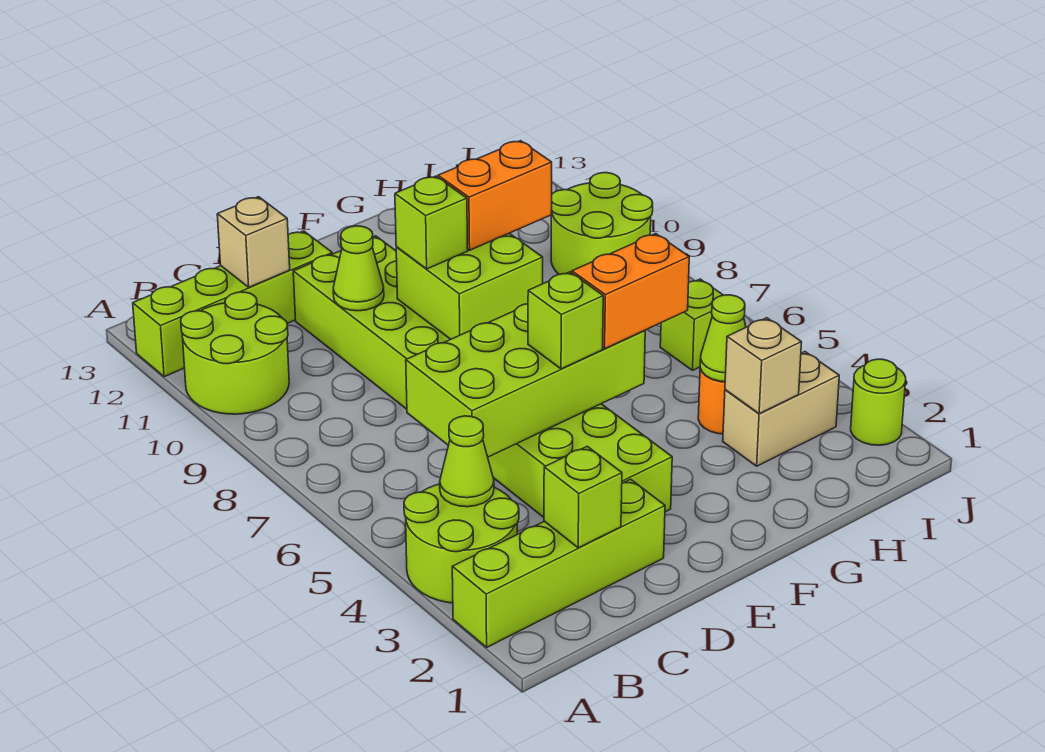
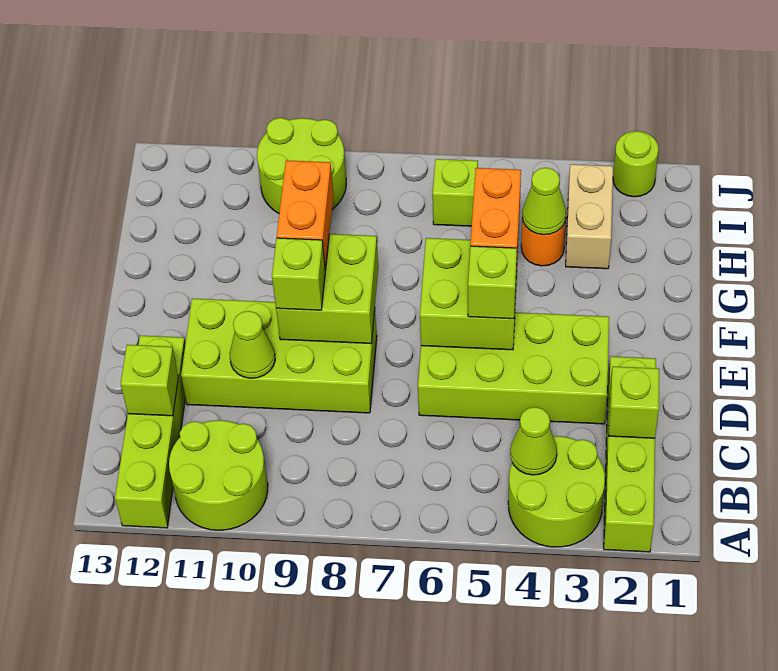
lime brick C5:F6 level 2 -> lime brick E5:F6 level 2
tan brick C12 level 2 -> lime brick C12 level 2
tan brick H3 level 2 -> none

